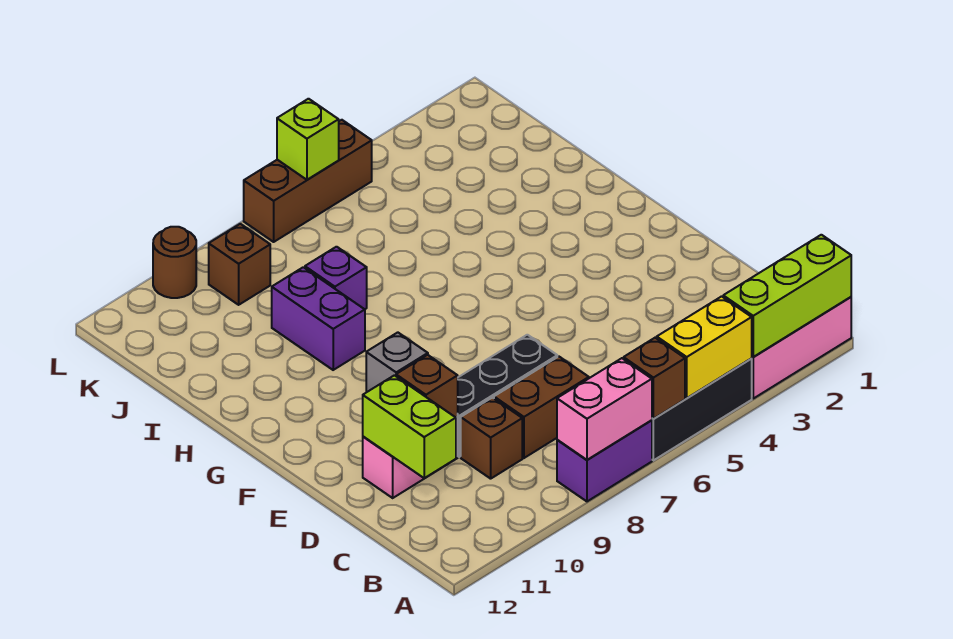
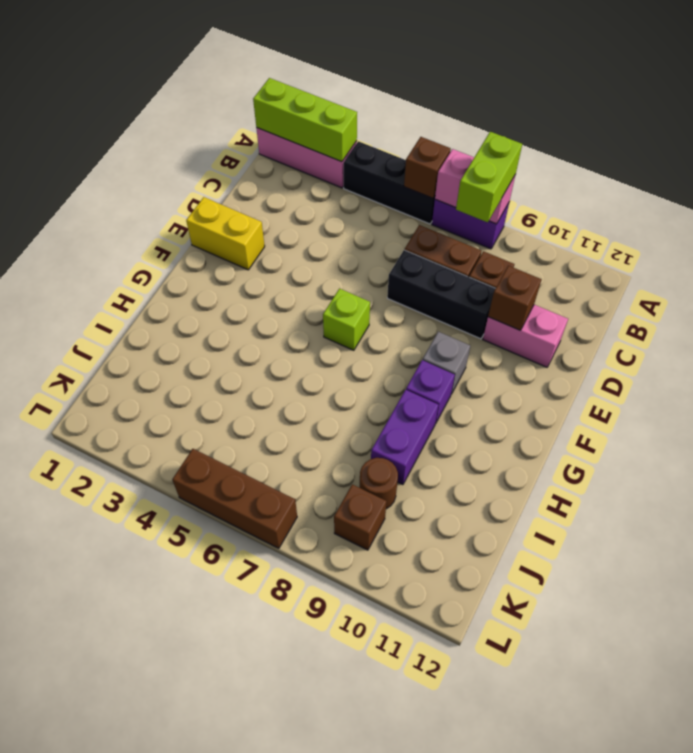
yellow brick A4:A5 level 2 -> yellow brick E1:E2 level 1
lime brick C11:D11 level 2 -> lime brick A8:B8 level 3
purple brick I8 level 1 -> purple brick G9 level 1
lime brick L6 level 2 -> lime brick F6 level 1
brown round brick L10 level 1 -> brown round brick J9 level 1

